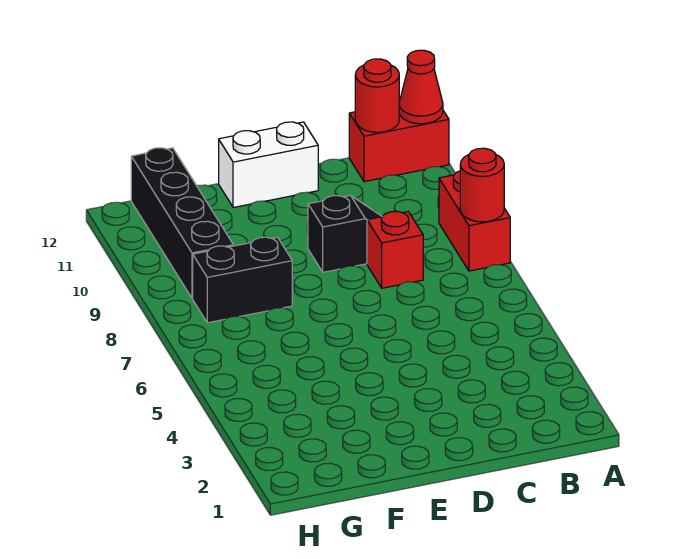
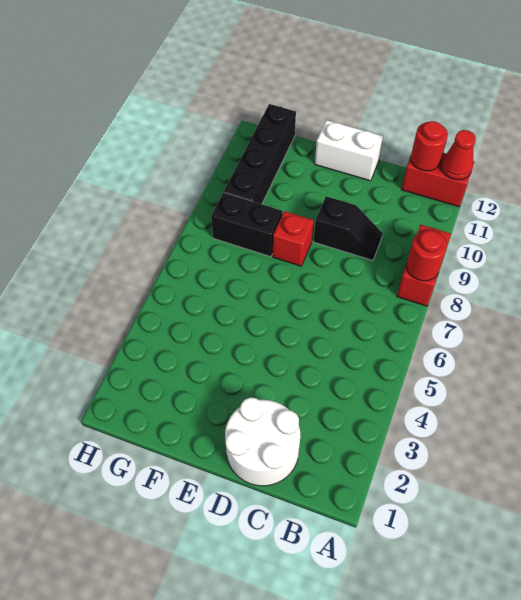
none -> white round brick C1:D2 level 1
red brick C8 level 1 -> red brick E8 level 1

